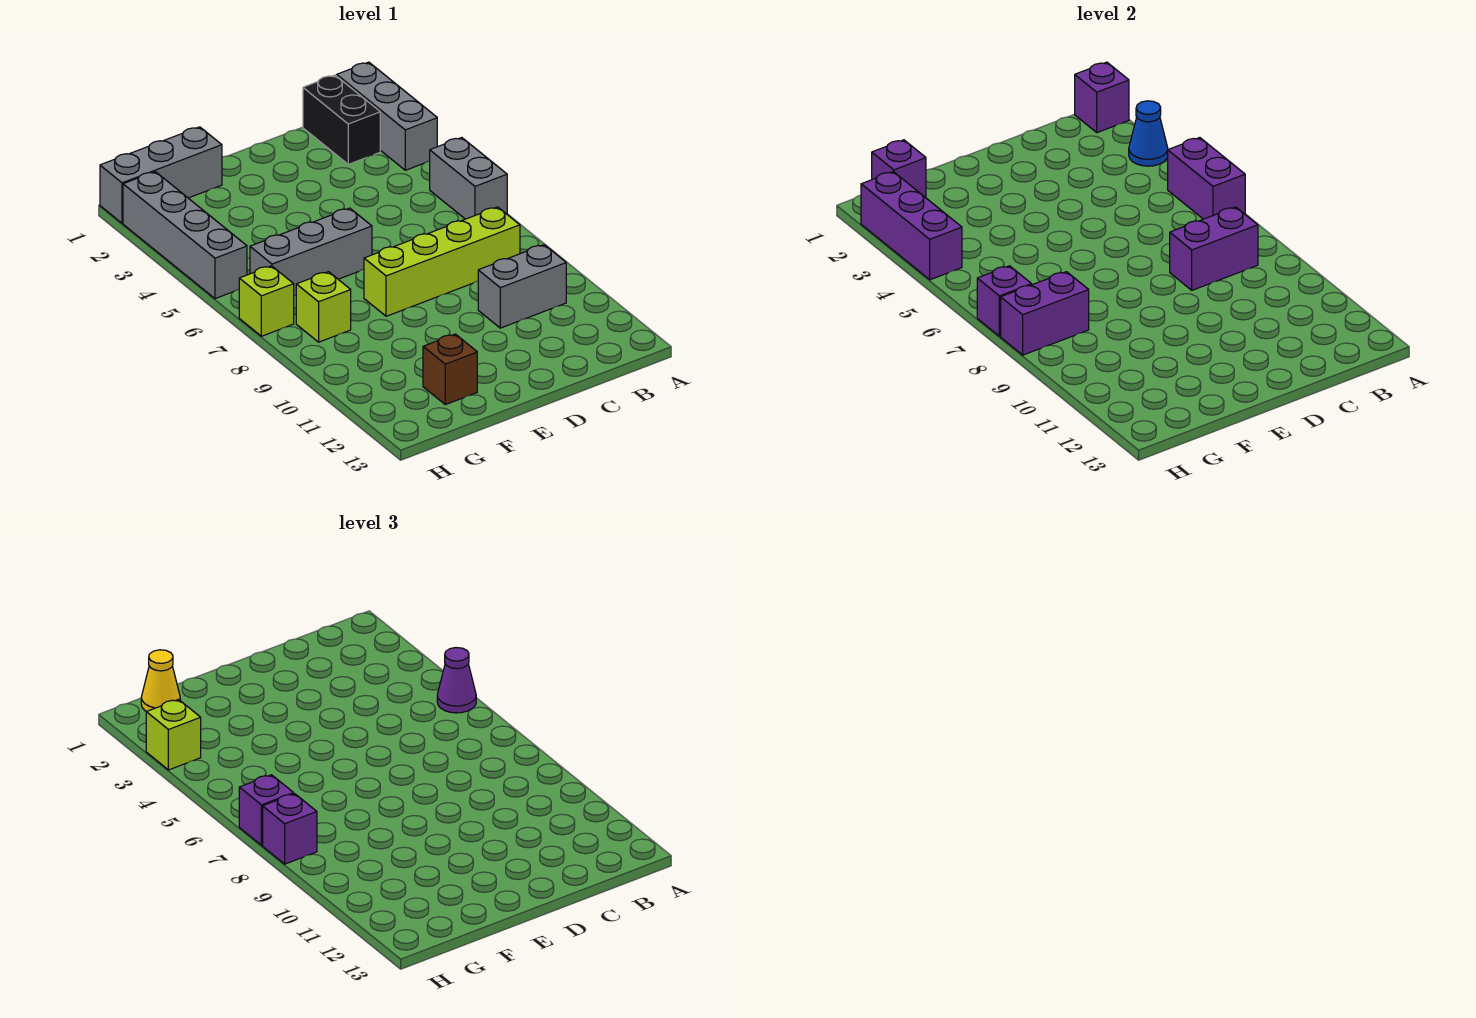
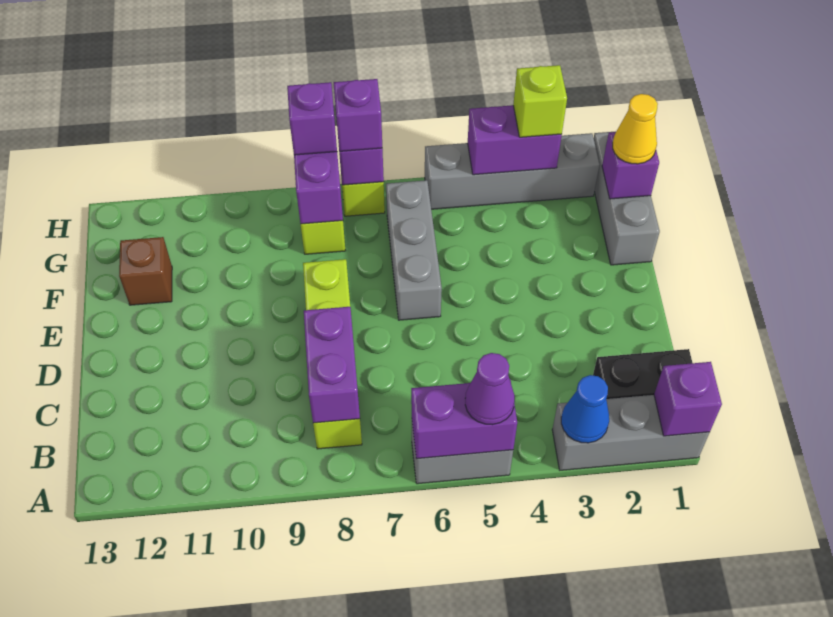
grey brick B10:C10 level 1 -> none
purple brick H2:H4 level 2 -> purple brick H3:H4 level 2

